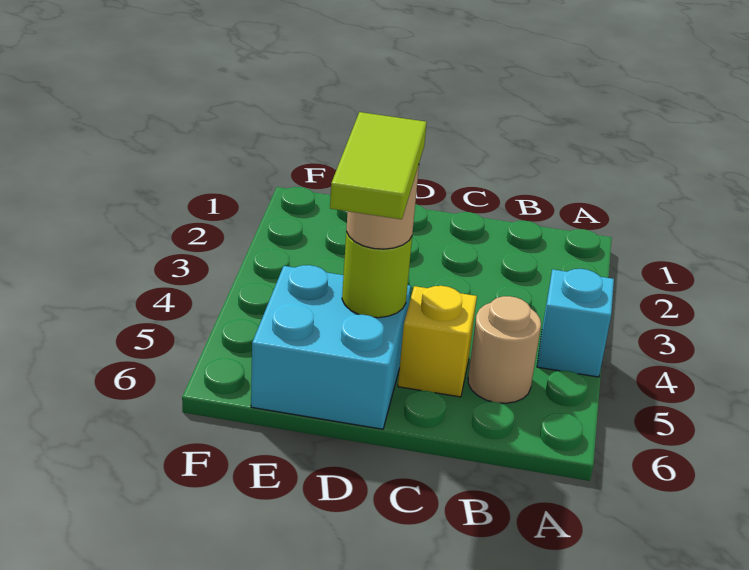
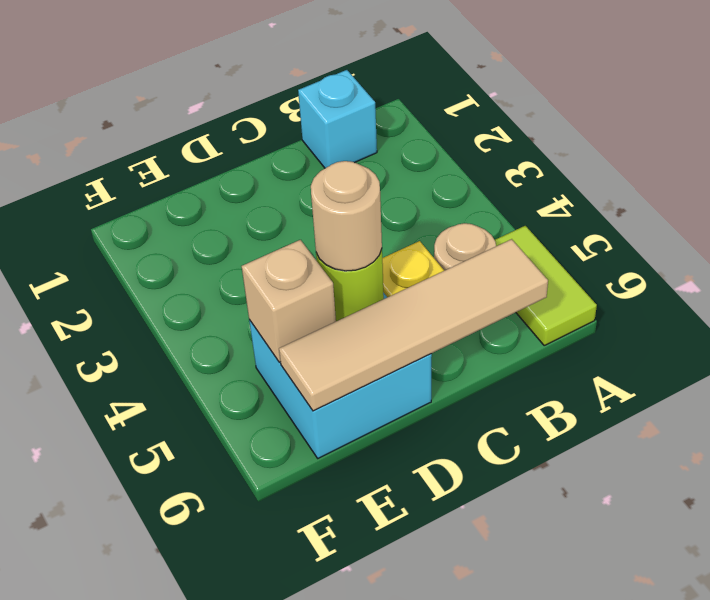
cyan brick A4 level 1 -> cyan brick B1 level 1
none -> tan tile B6:E6 level 2
lime tile D5:D6 level 4 -> lime tile A5:A6 level 1
none -> tan brick E5 level 2

